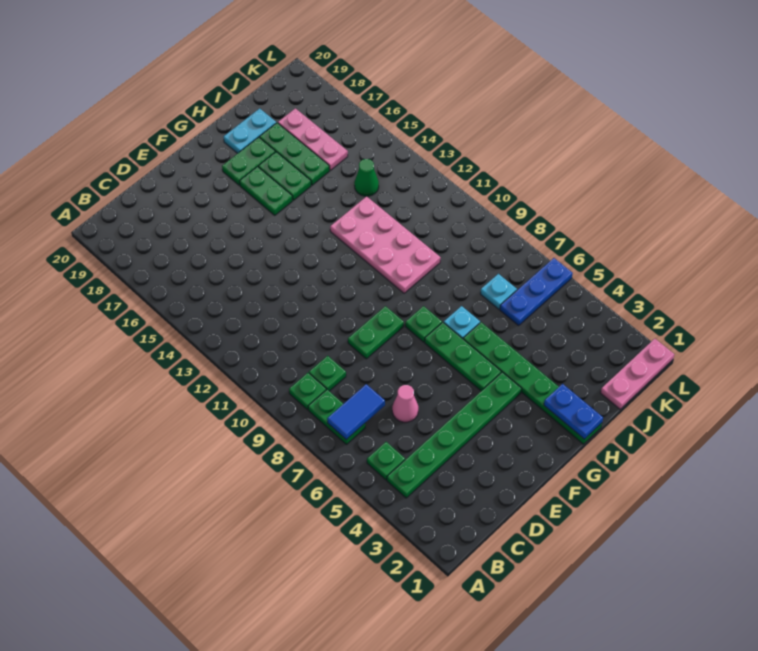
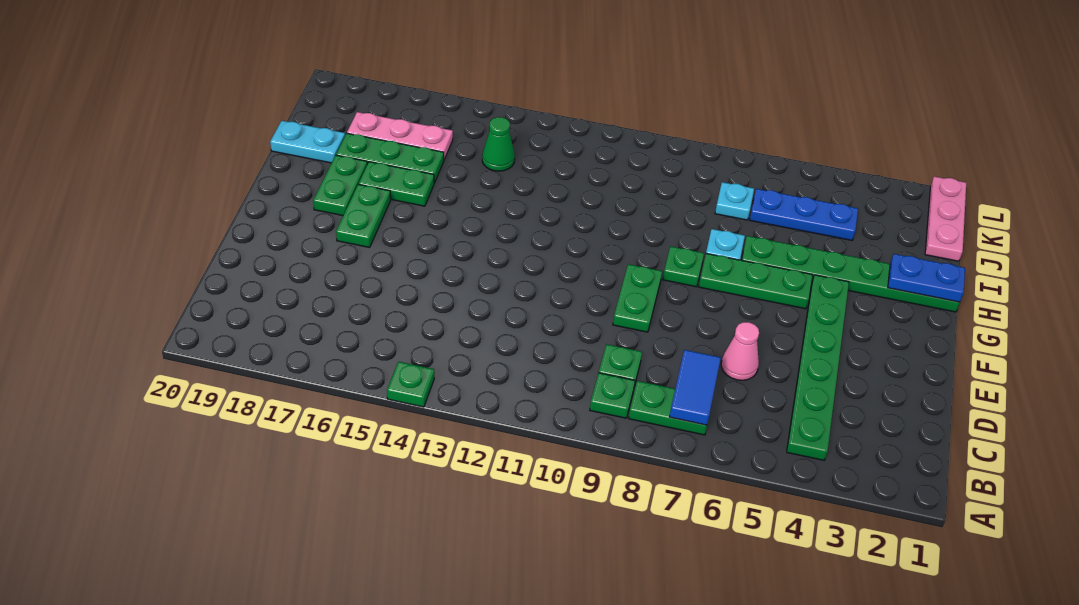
green plate B5 level 1 -> green plate A14 level 1
green plate G16:G17 level 1 -> green plate F17:G17 level 1
pink plate H10:I13 level 1 -> none
cyan plate H19:I19 level 1 -> cyan plate I19:I20 level 1
blue plate J6:L6 level 1 -> blue plate J4:J6 level 1

